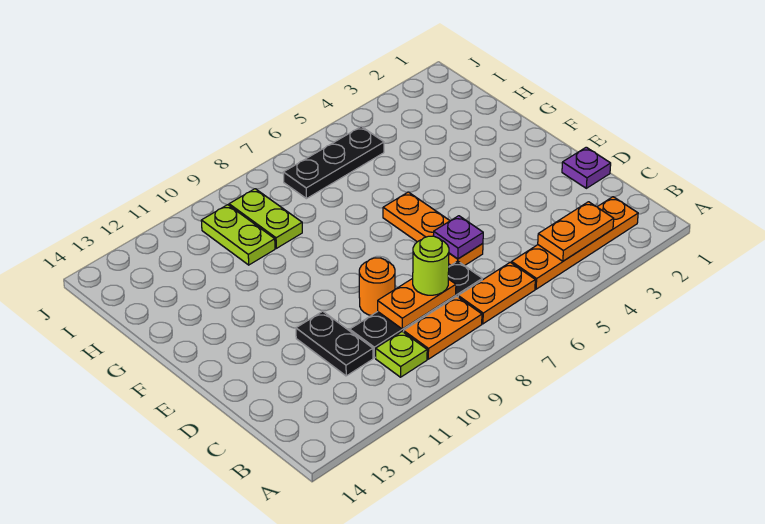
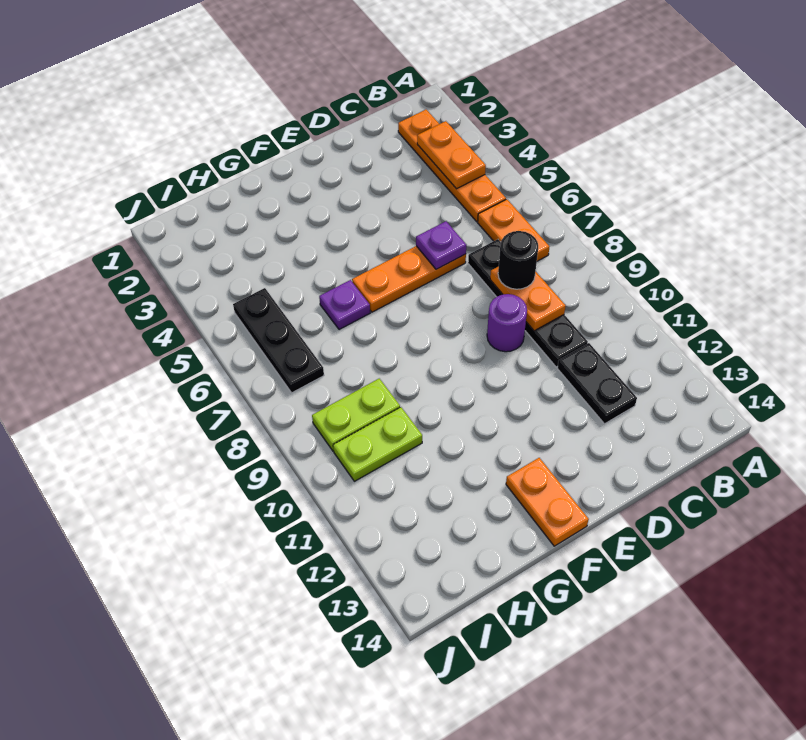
orange plate B8:B9 level 1 -> orange plate F13:F14 level 1
lime plate B10 level 1 -> none
lime round brick C8 level 3 -> black round brick C8 level 3
black plate C11:D11 level 1 -> black plate C11:C12 level 1
purple plate D1 level 1 -> purple plate G6 level 1
orange round brick D9 level 1 -> purple round brick D9 level 1

